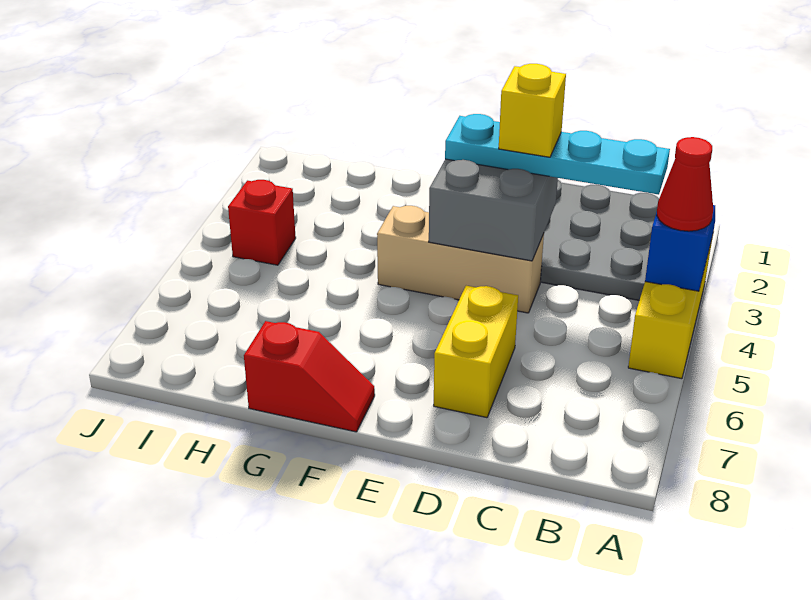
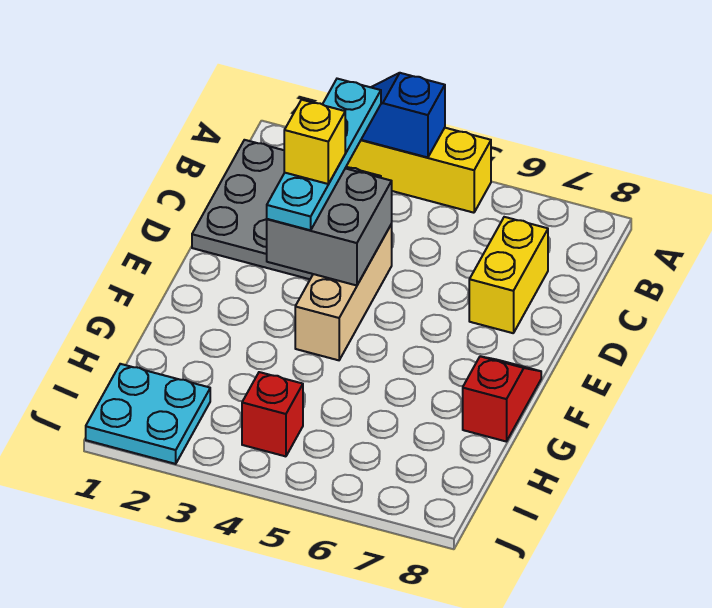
red cone A4 level 3 -> none
yellow brick D6:D7 level 1 -> yellow brick C7:D7 level 1
none -> cyan plate I1:J2 level 1

